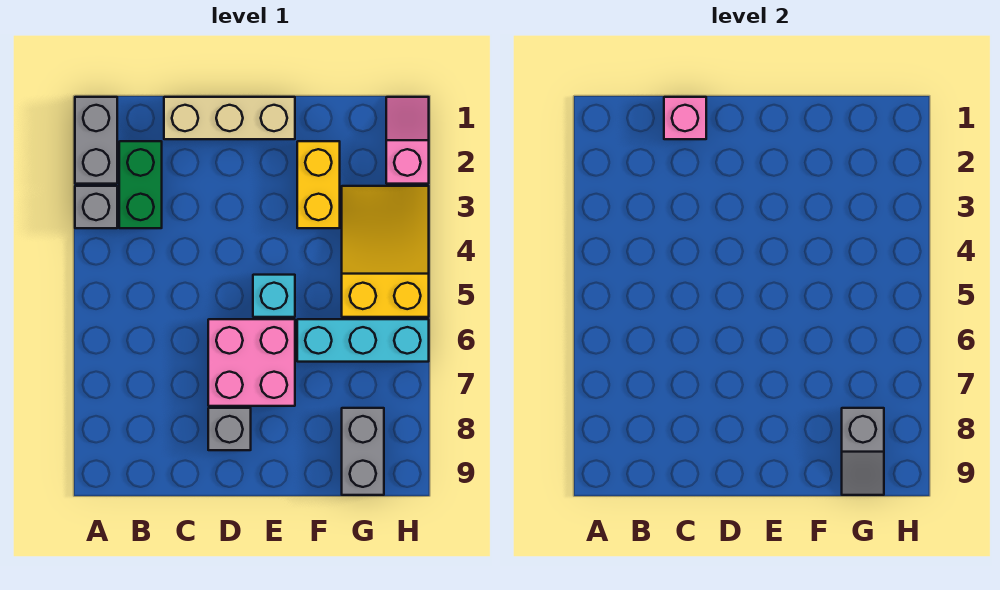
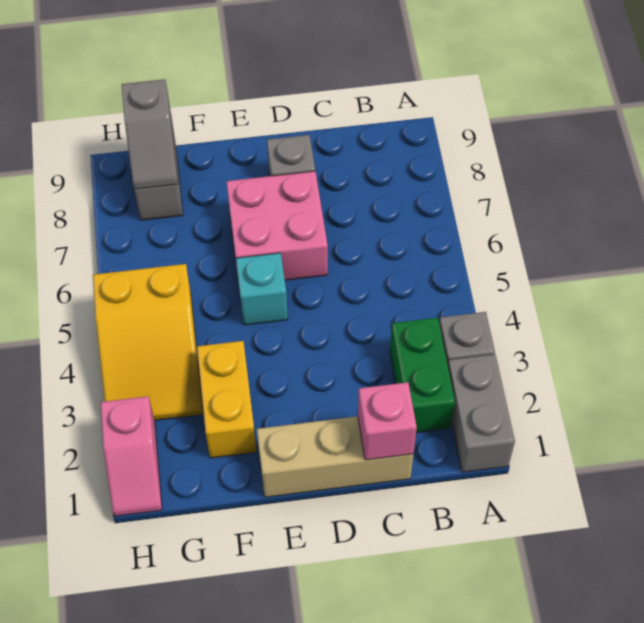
cyan brick F6:H6 level 1 -> none
grey slope G8:G9 level 2 top 8 -> grey slope G8:G9 level 2 top 9

